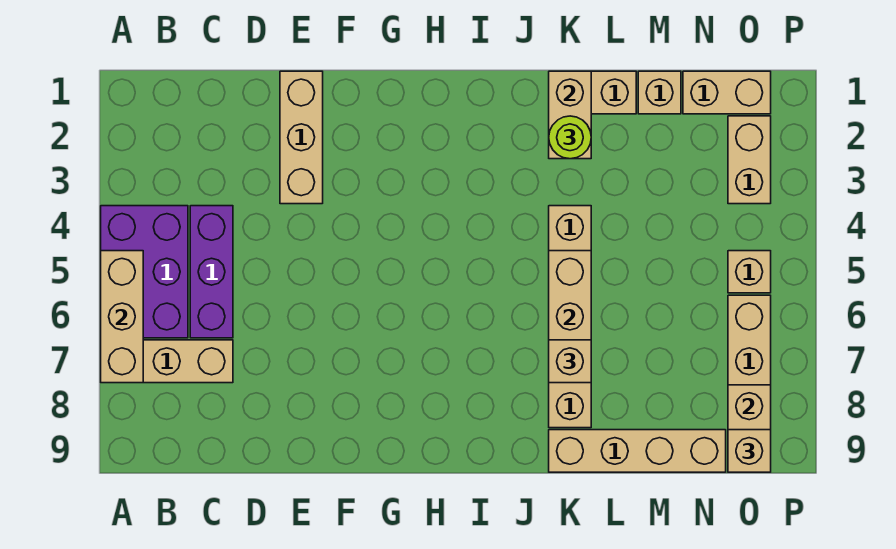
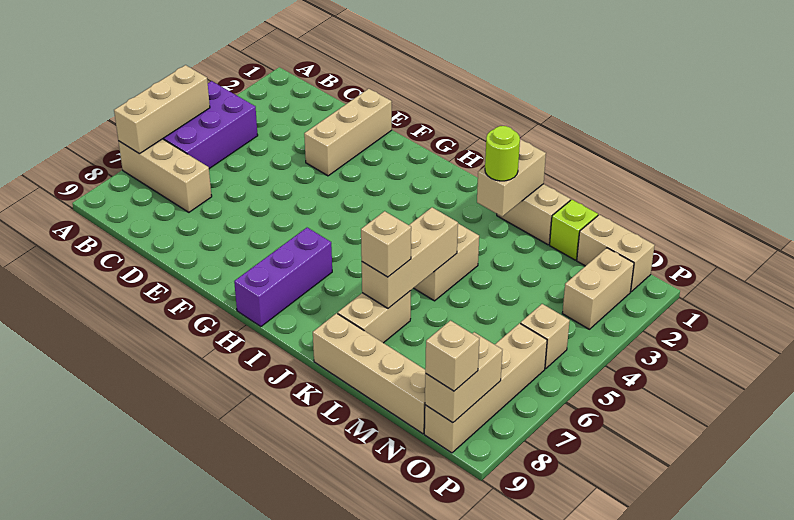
purple brick C4:C6 level 1 -> purple brick H7:H9 level 1
tan brick M1 level 1 -> lime brick M1 level 1

